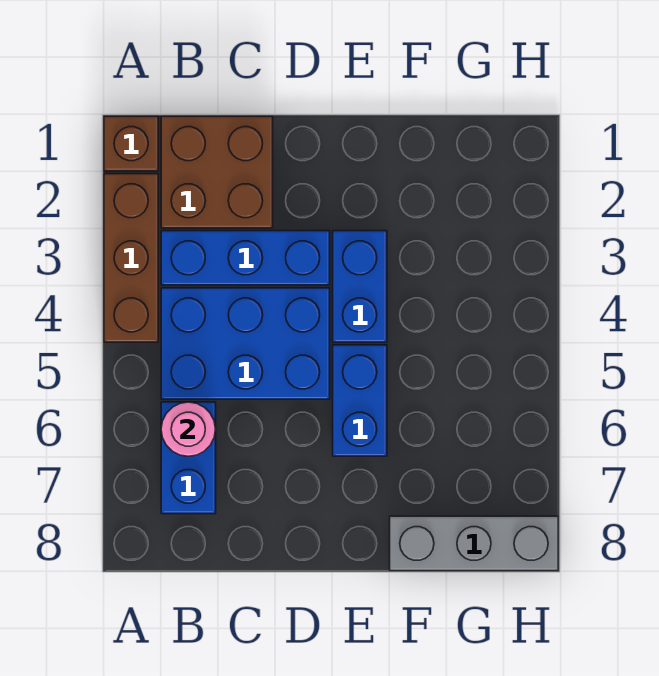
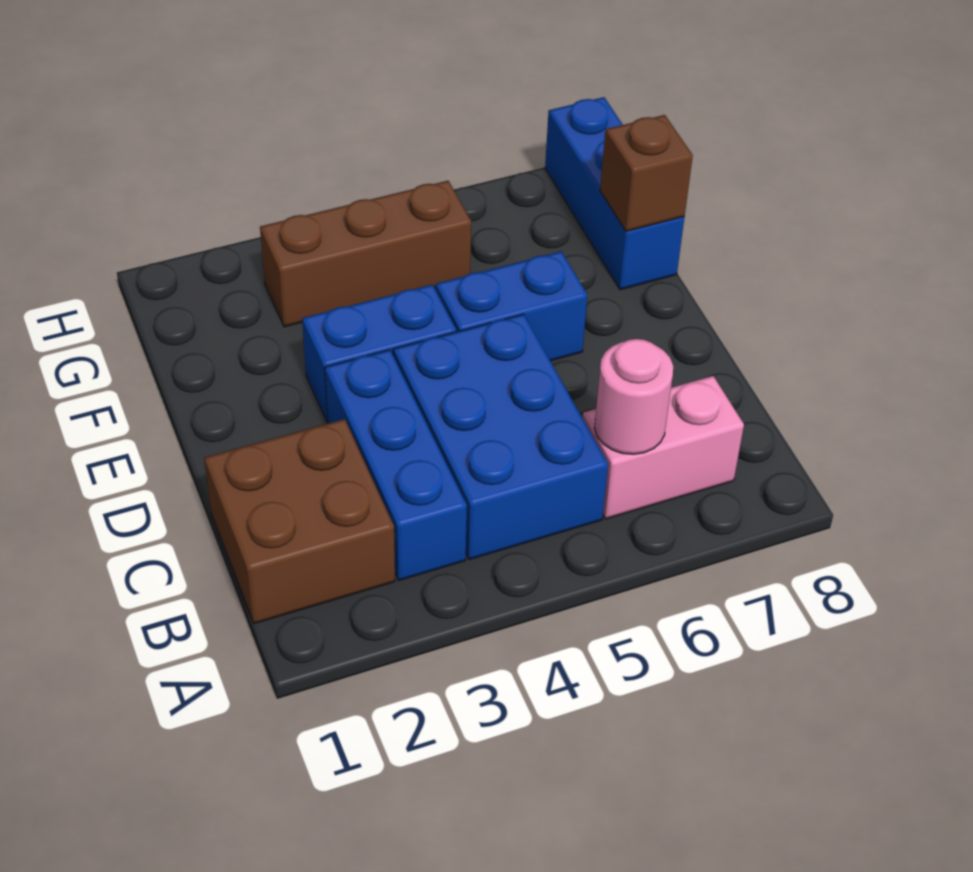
brown brick A1 level 1 -> brown brick F8 level 2
brown brick A2:A4 level 1 -> brown brick G3:G5 level 1
blue brick B6:B7 level 1 -> pink brick B6:B7 level 1
grey brick F8:H8 level 1 -> blue brick F8:H8 level 1

